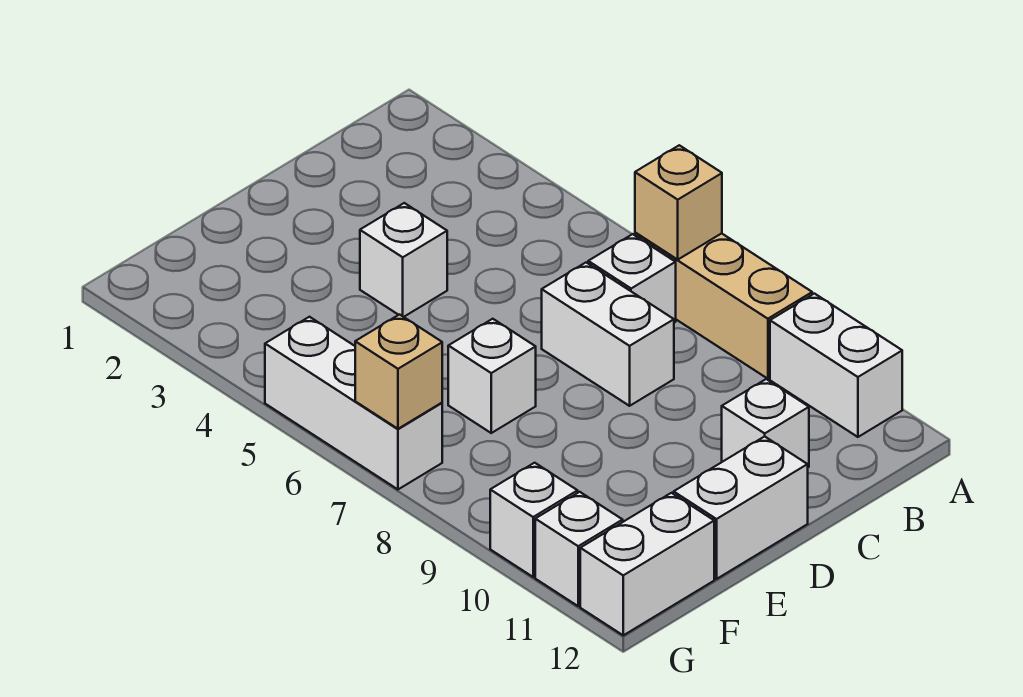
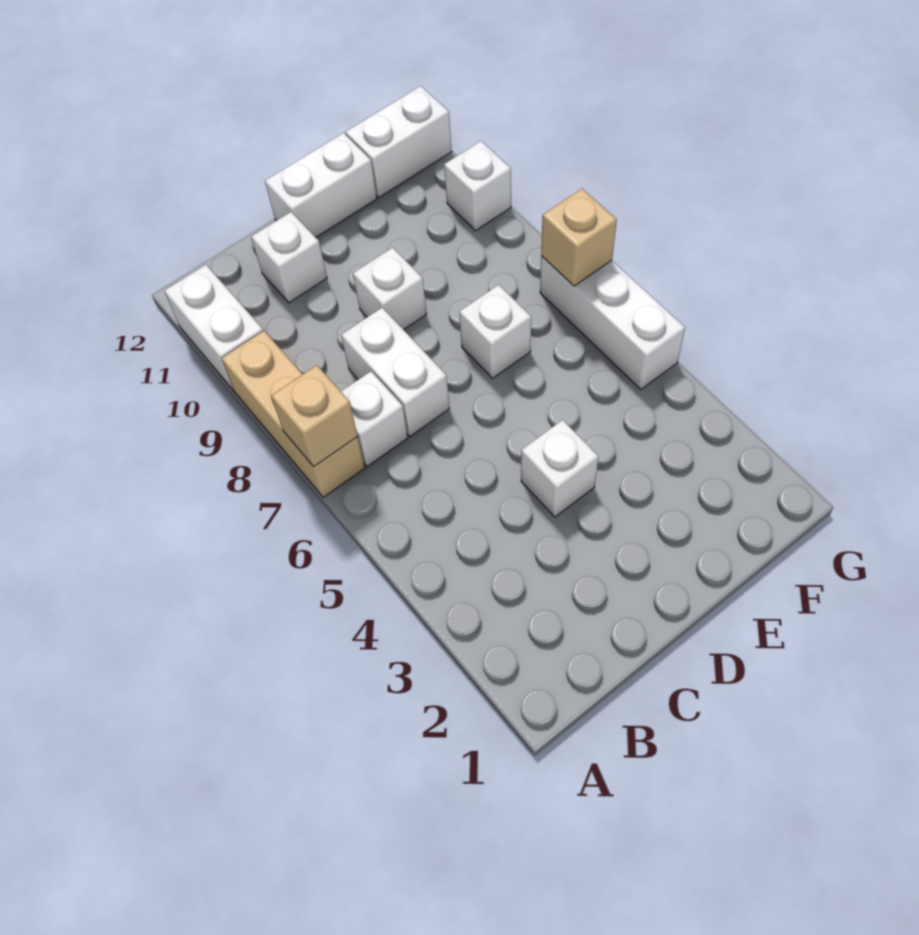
white brick G11 level 1 -> white brick D9 level 1

